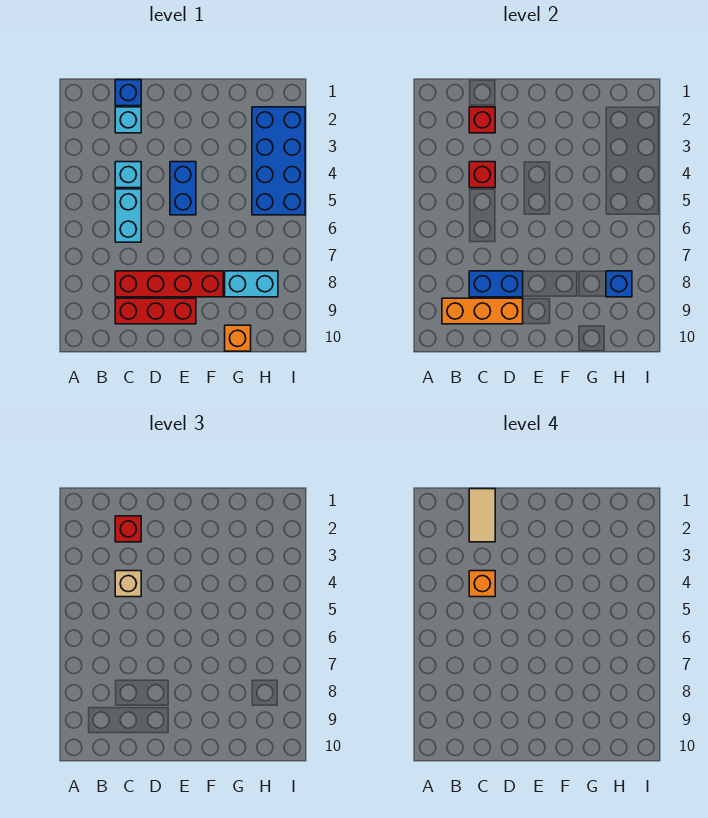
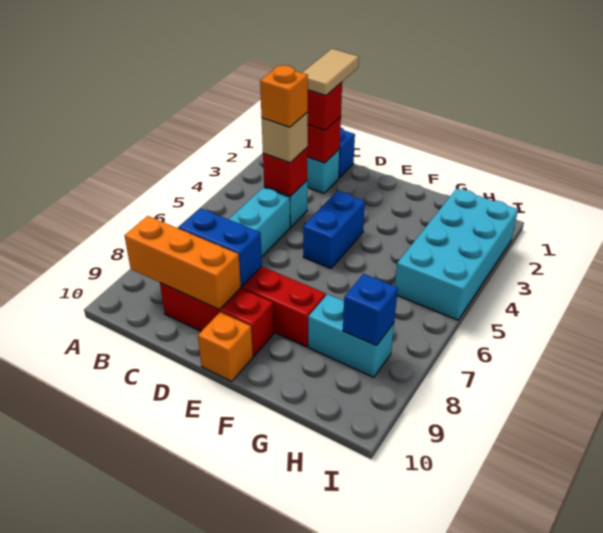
orange brick G10 level 1 -> orange brick E10 level 1
blue brick H2:I5 level 1 -> cyan brick H2:I5 level 1

